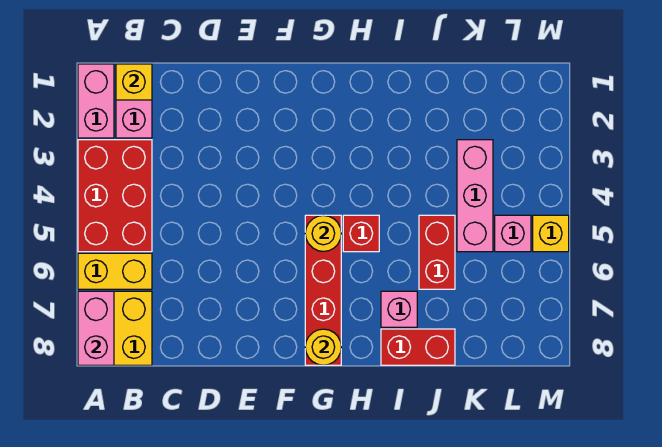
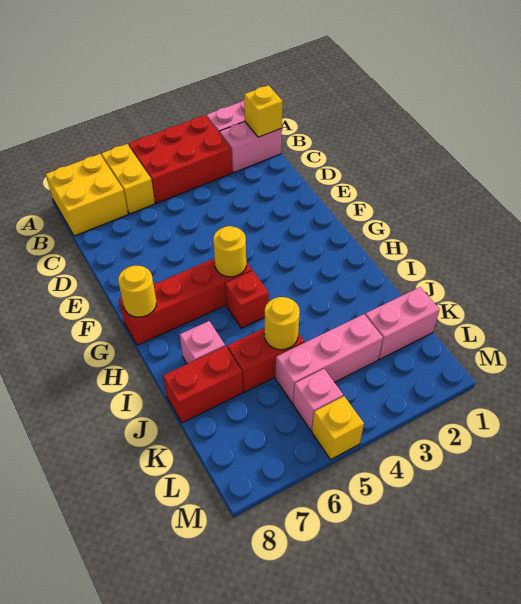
pink brick A7:A8 level 2 -> pink brick K1:K2 level 1
red brick I8:J8 level 1 -> red brick J7:J8 level 1
none -> yellow round brick J5 level 2

